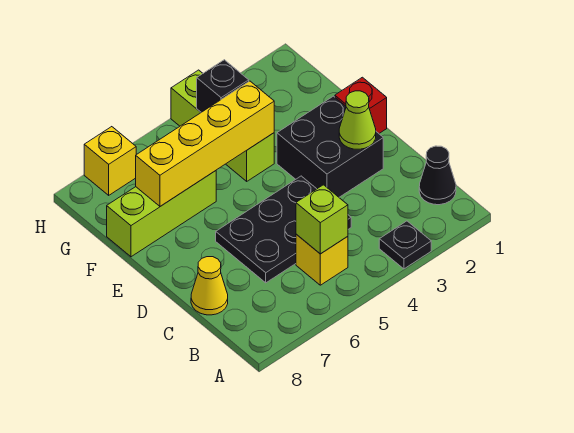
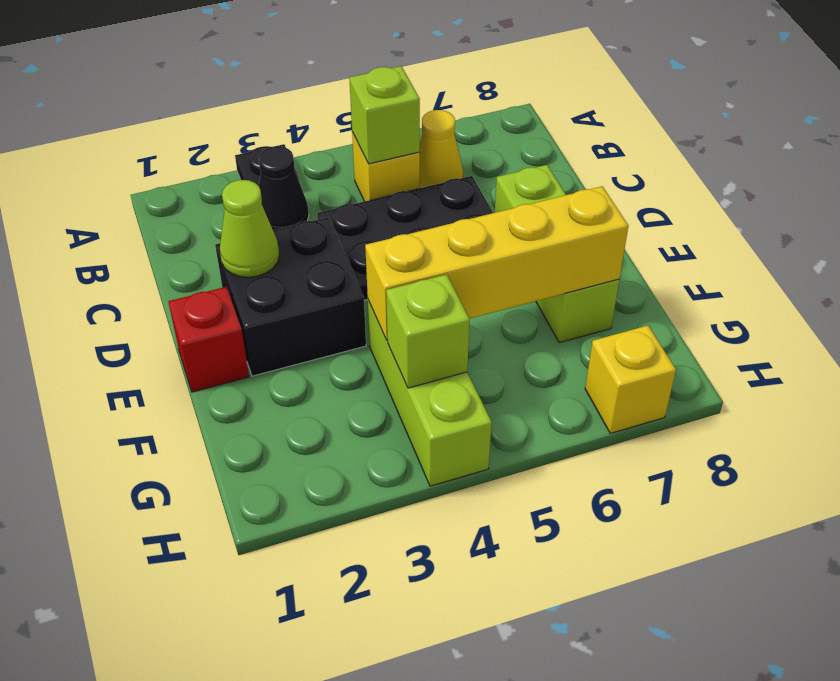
black cone B1 level 1 -> black cone B3 level 1
yellow cone C8 level 1 -> yellow cone B6 level 1
lime brick F6:F8 level 1 -> lime brick D7:F7 level 1
black brick G4 level 2 -> lime brick G4 level 2

